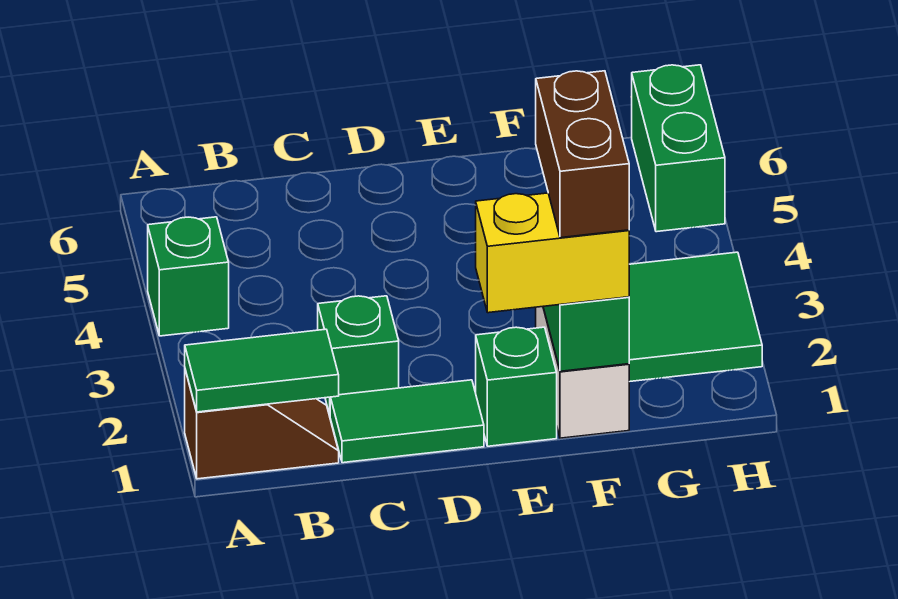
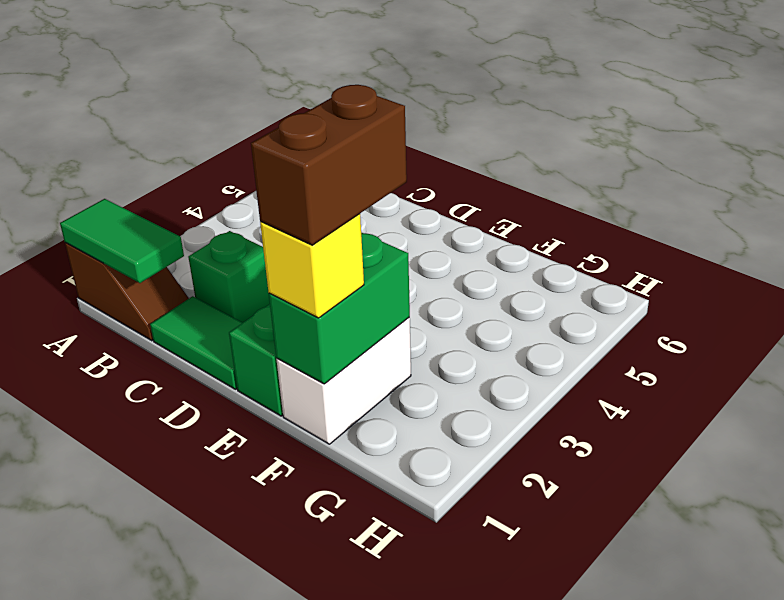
green brick A4 level 1 -> none
yellow brick E1:F1 level 3 -> yellow brick F1 level 3
green tile G2:H3 level 1 -> none
green brick H5:H6 level 1 -> none

